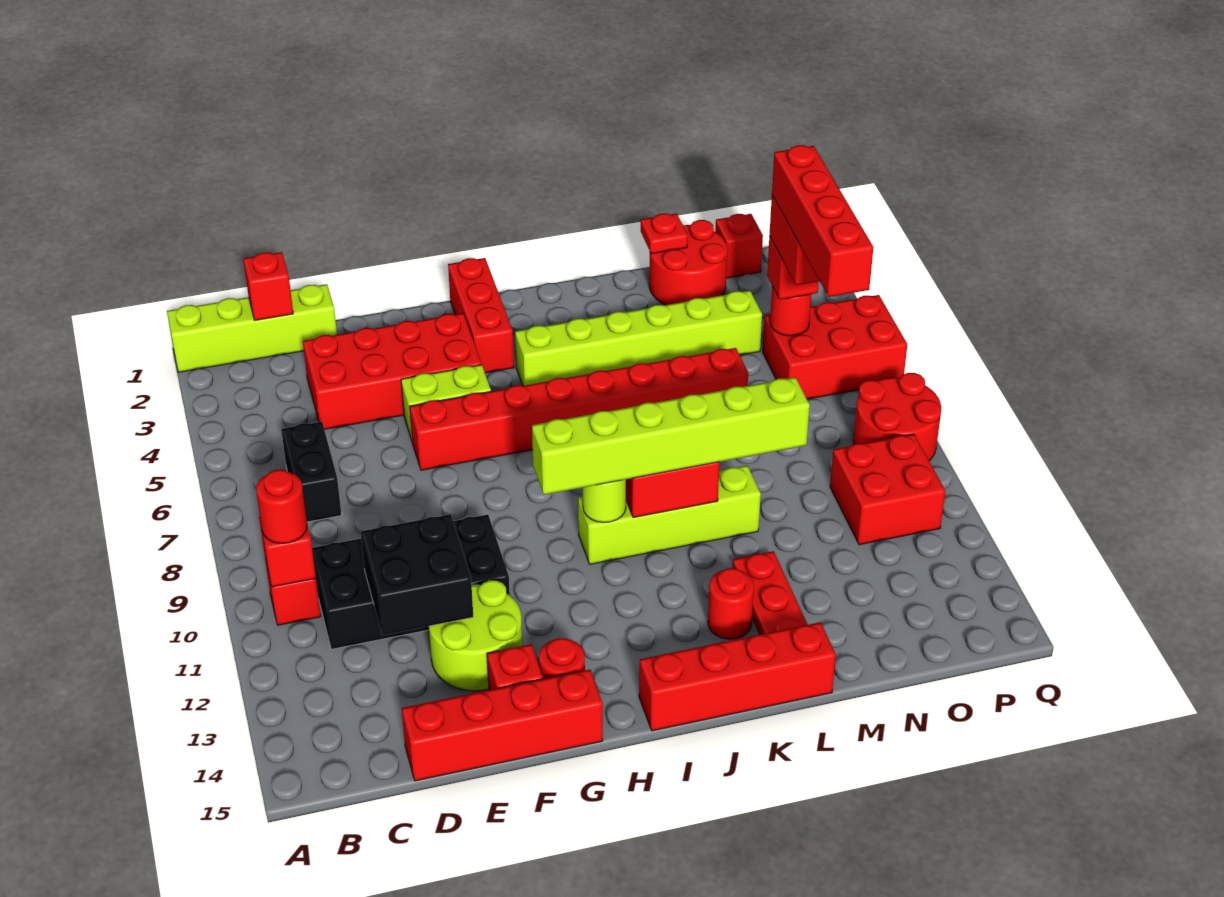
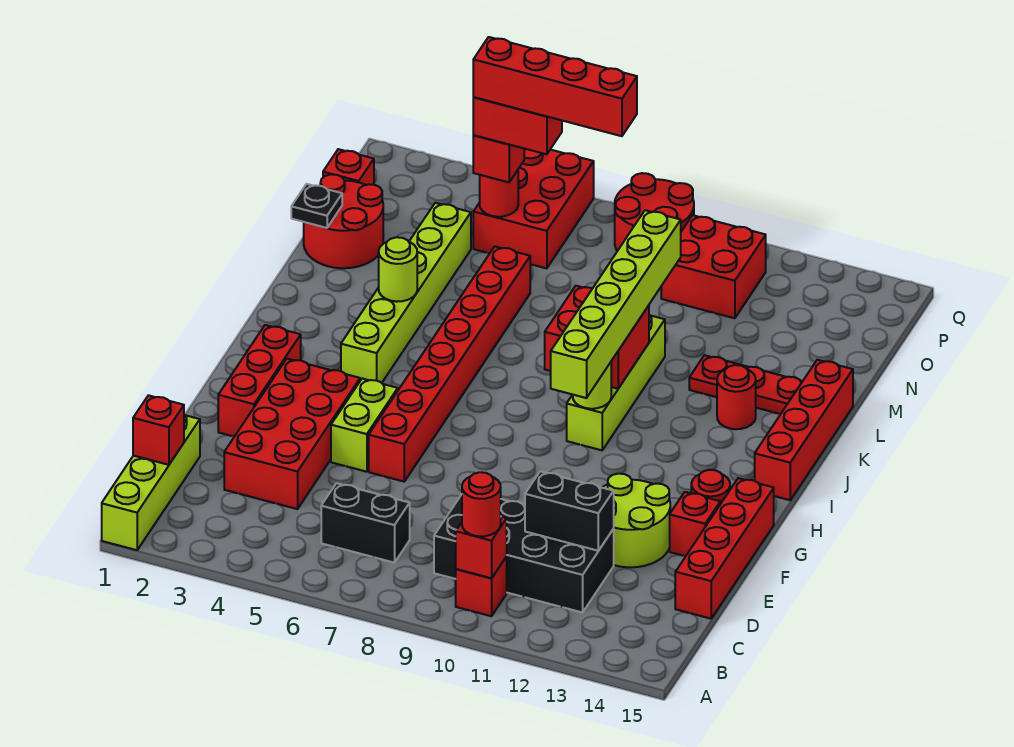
black brick C10:F11 level 1 -> black brick C9:D12 level 1
black brick D11:E12 level 2 -> black brick D11:D12 level 2
red brick H1:H3 level 1 -> red brick F2:H2 level 1
none -> lime round brick K4 level 2
red plate M1 level 2 -> black plate M1 level 2

